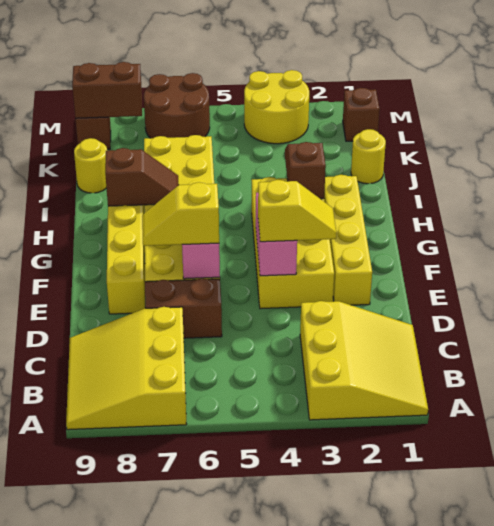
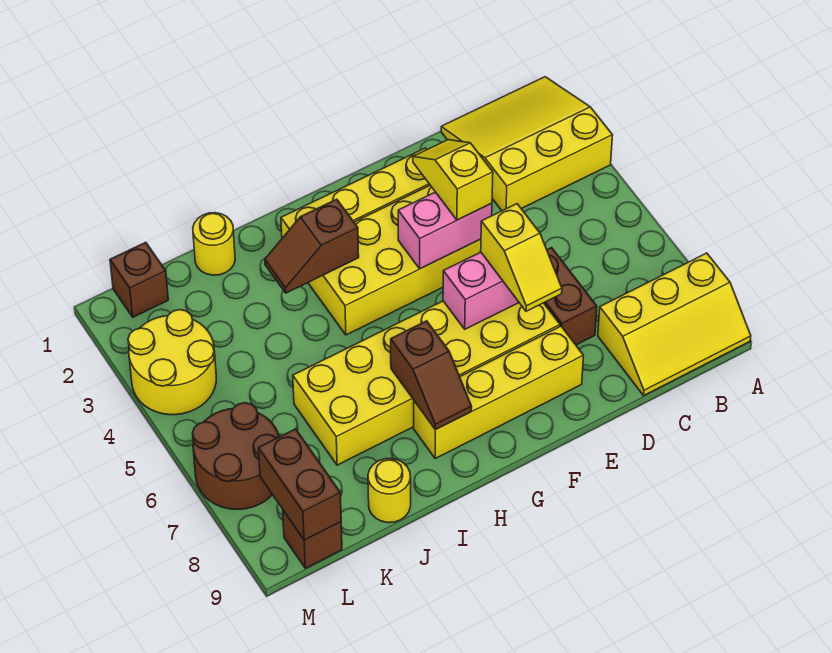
yellow slope A7:C9 level 1 top 7 -> yellow slope A8:C9 level 1 top 8
brown slope H7:H8 level 2 top 8 -> brown slope H7:H8 level 2 top 7

